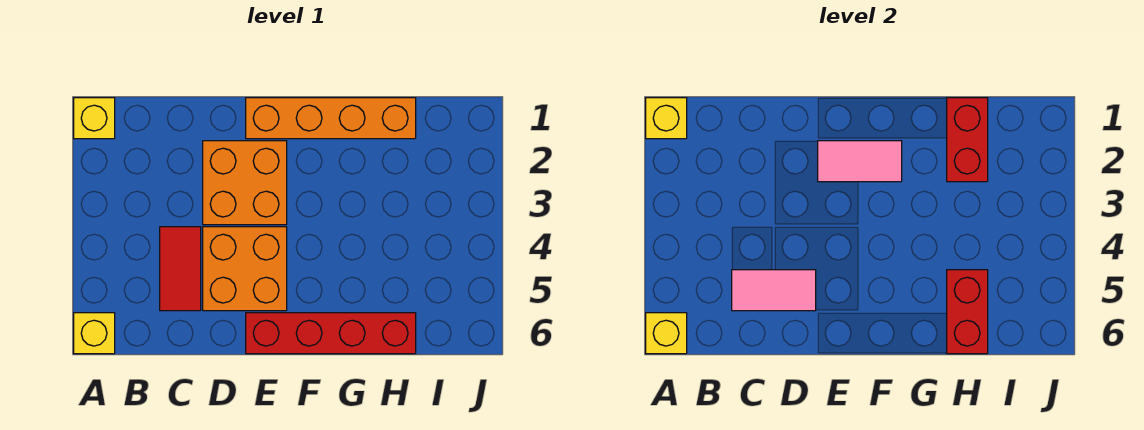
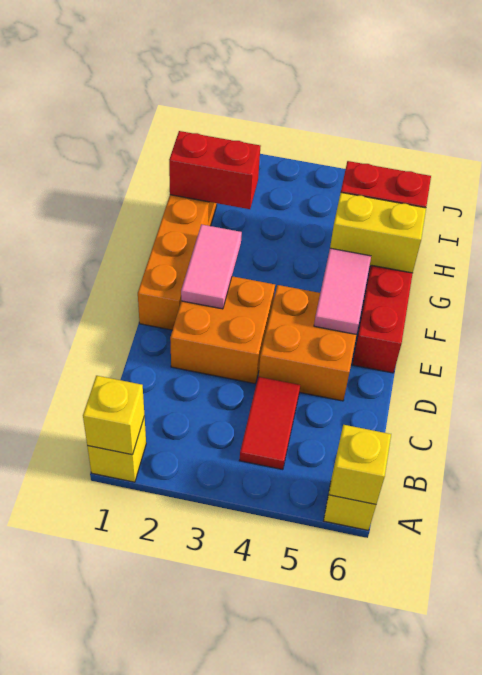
red tile C4:C5 level 1 -> red tile B4:C4 level 1
pink tile C5:D5 level 2 -> pink tile E5:F5 level 2
none -> yellow brick G5:G6 level 2

